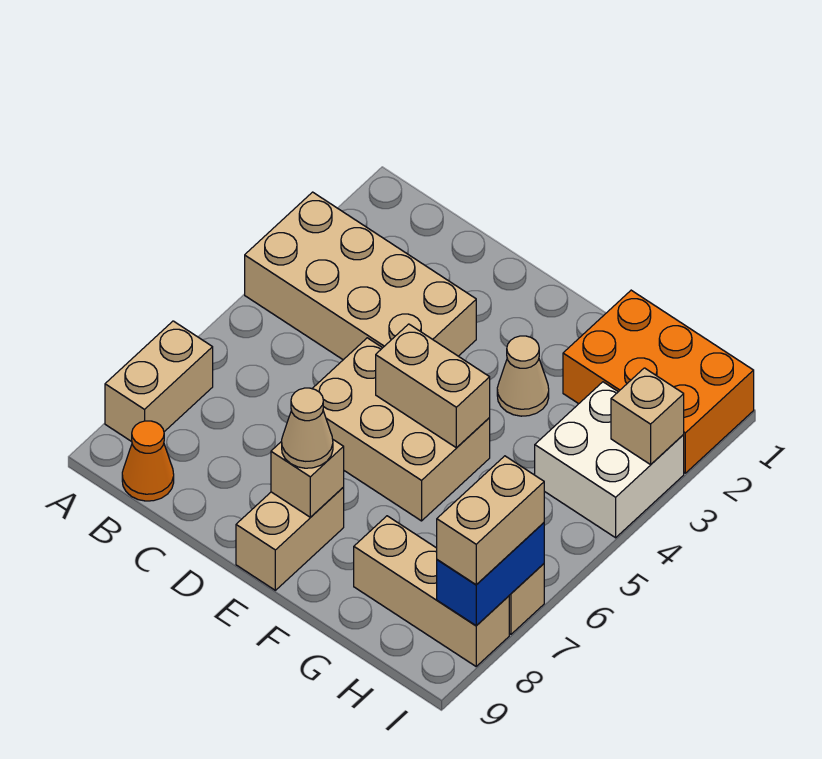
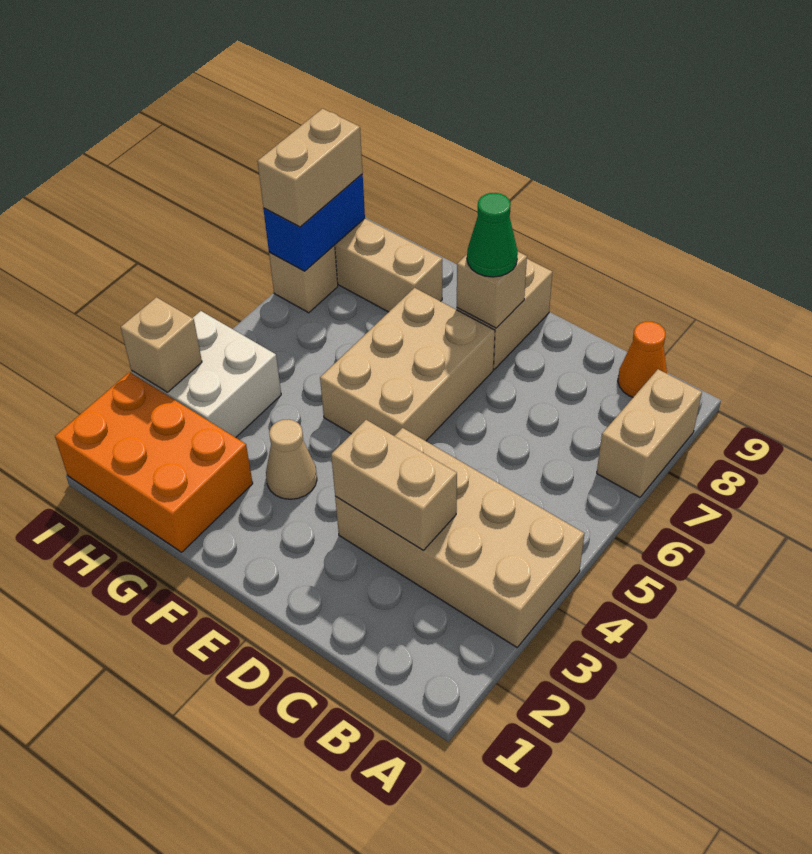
tan brick D5:F6 level 1 -> tan brick E5:F7 level 1
tan brick E5:F5 level 2 -> tan brick C3:D3 level 2
tan cone E8 level 3 -> green cone E8 level 3

